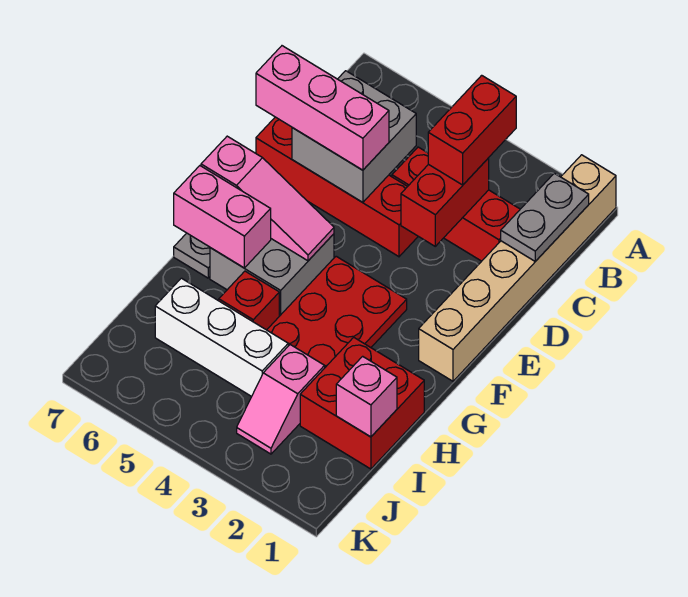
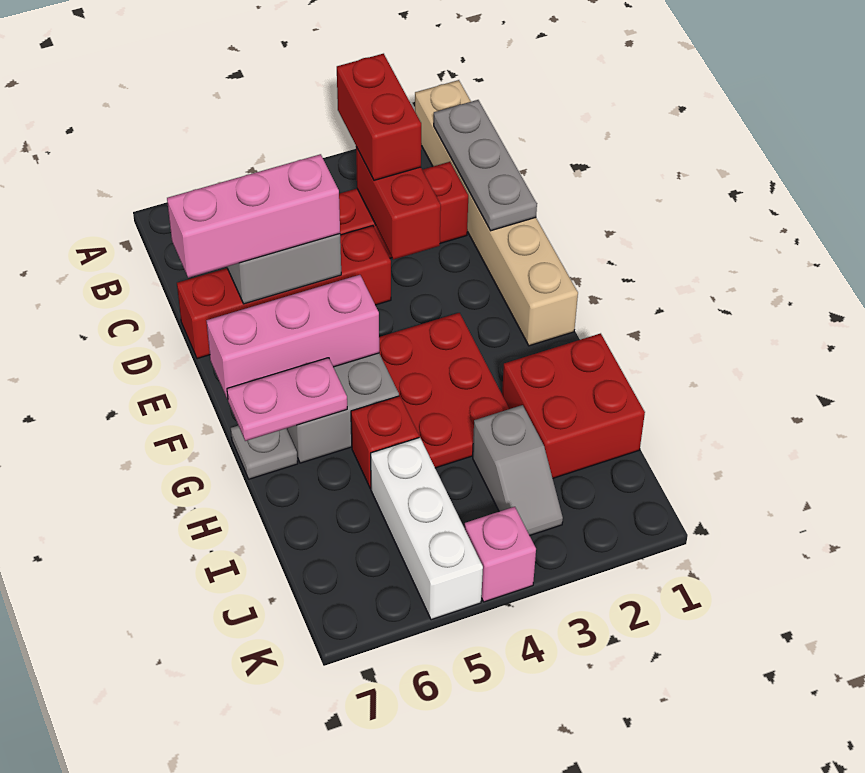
grey plate B1:C1 level 2 -> grey plate B1:D1 level 2
pink slope F5:F7 level 2 top 7 -> pink brick F5:F7 level 2
pink brick G6:G7 level 2 -> pink plate G6:G7 level 2
pink brick I1 level 2 -> pink brick K4 level 1
pink slope I3:J3 level 1 top I -> grey slope I3:J3 level 1 top I
white brick I4:I6 level 1 -> white brick I5:K5 level 1

